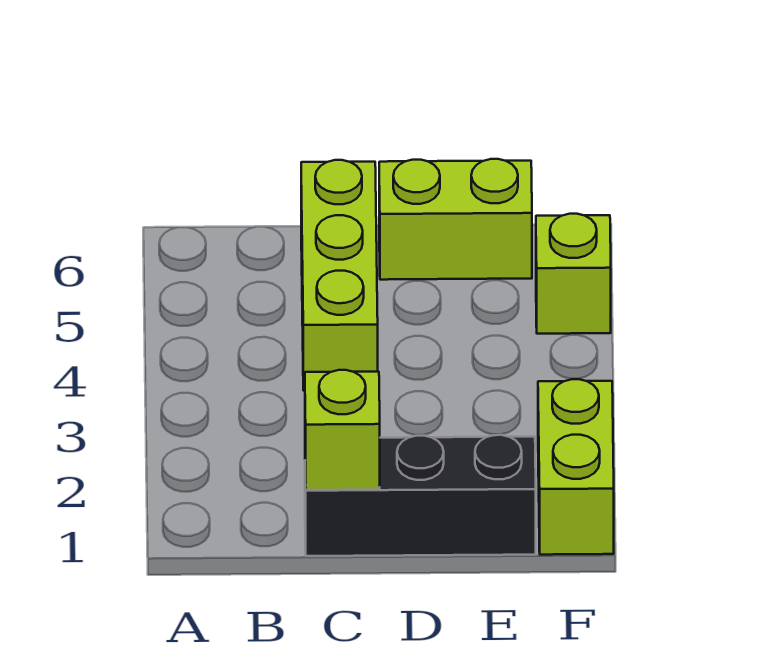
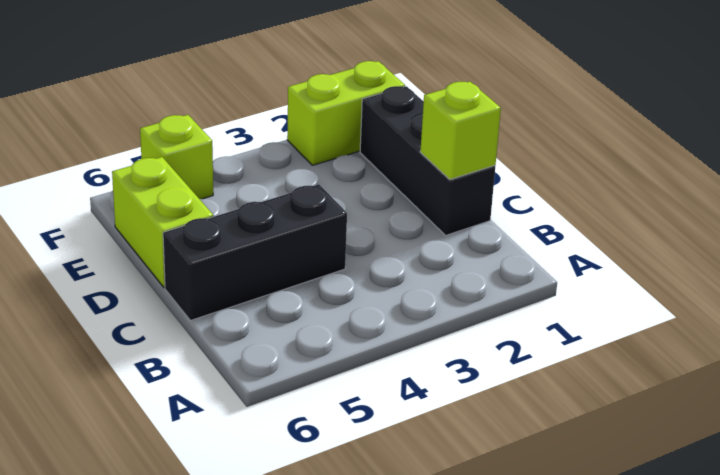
lime brick C4:C6 level 1 -> black brick C4:C6 level 1

